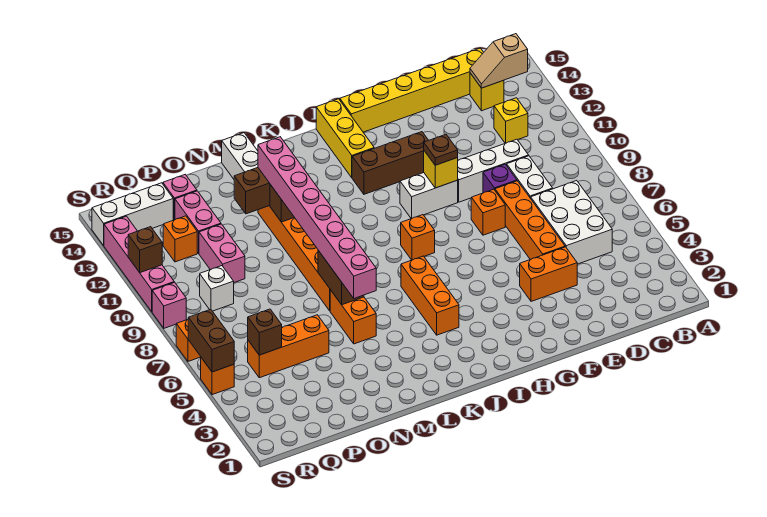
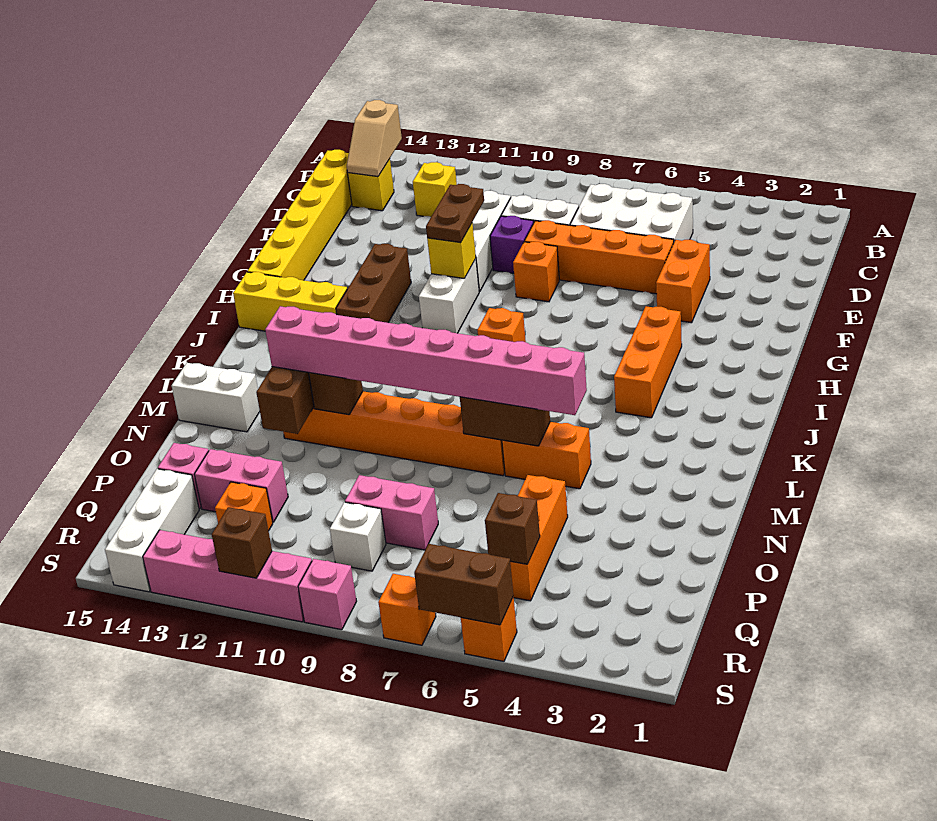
brown plate G10 level 3 -> brown plate F10:G10 level 3
orange brick J4:J6 level 1 -> orange brick H4:J4 level 1
pink brick P10:P11 level 1 -> pink brick P8:P9 level 1

